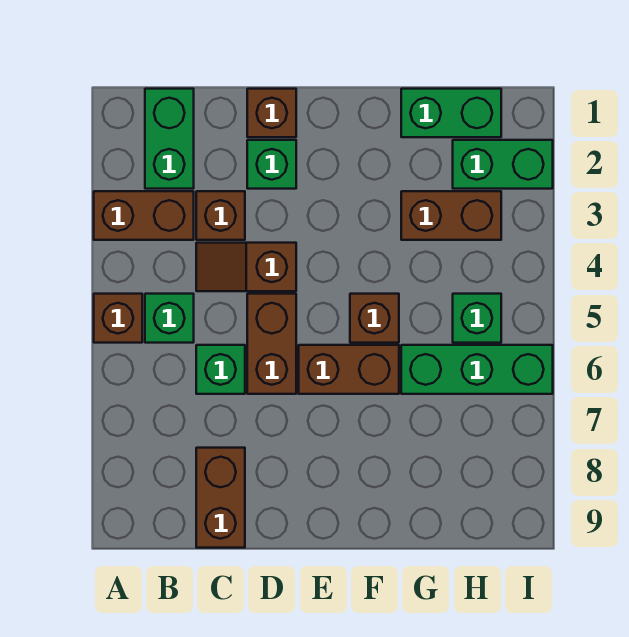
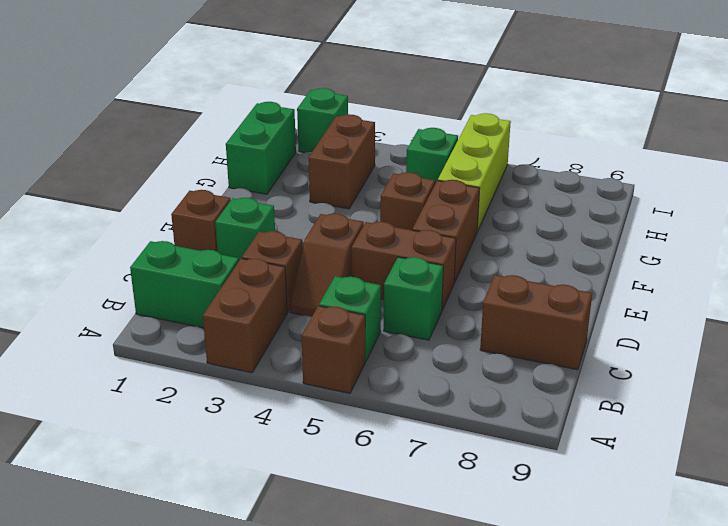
green brick G6:I6 level 1 -> lime brick G6:I6 level 1
green brick H2:I2 level 1 -> green brick I2 level 1

